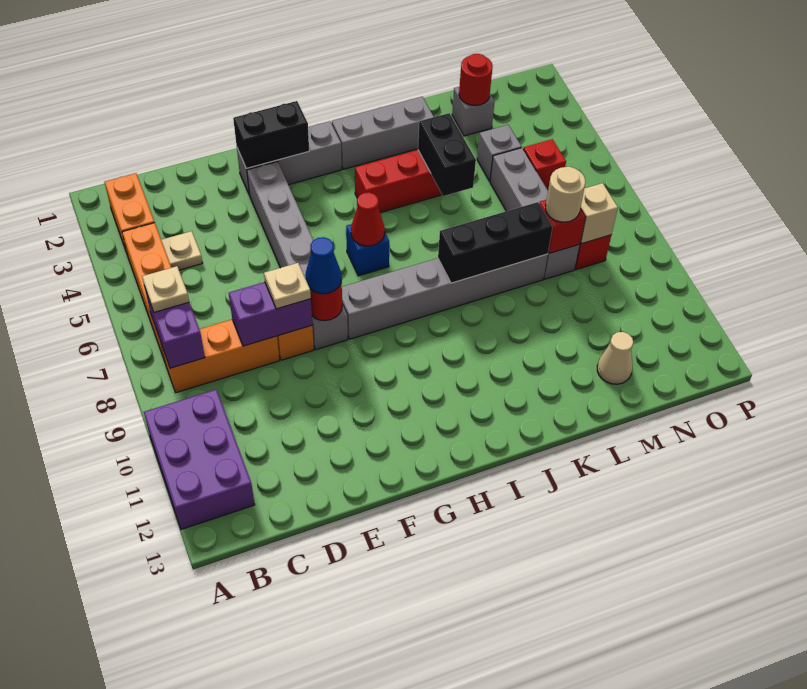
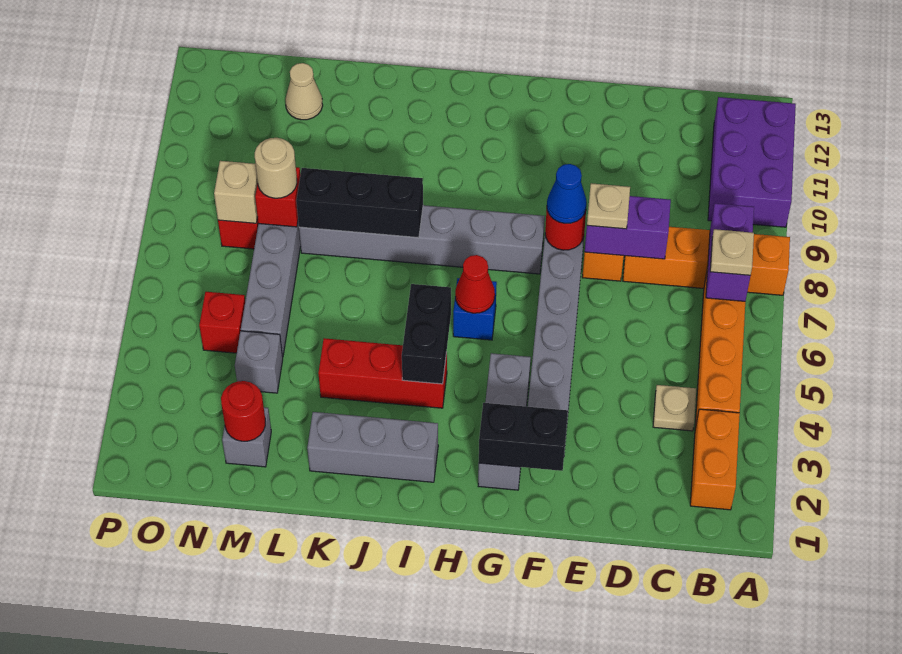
orange brick B8:D8 level 1 -> orange brick A8:D8 level 1
grey brick F2:H2 level 1 -> grey brick G2:G4 level 1
black brick K4:K5 level 2 -> black brick I4:I5 level 2

